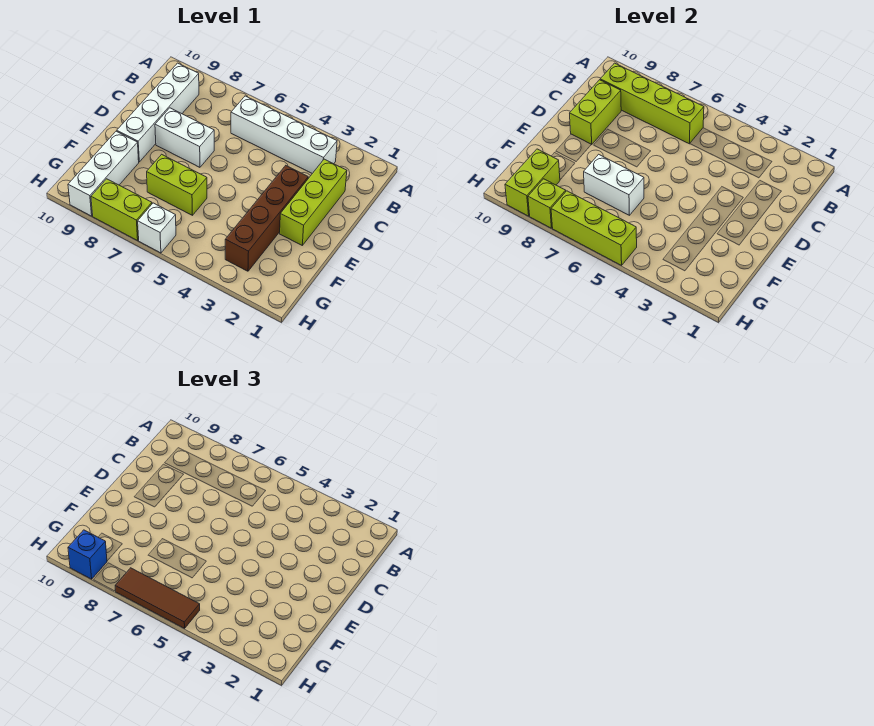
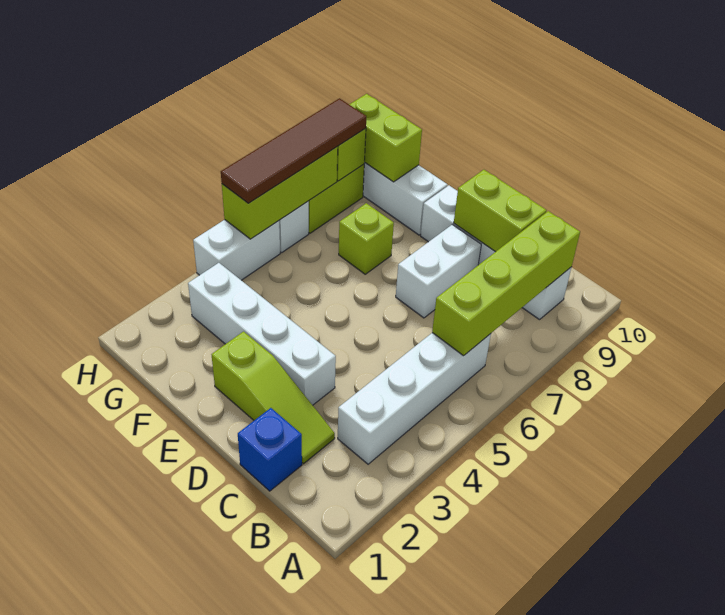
lime brick C2:E2 level 1 -> lime slope C2:E2 level 1 top E
brown brick D3:G3 level 1 -> white brick D3:G3 level 1
lime brick F6:F7 level 1 -> lime brick F7 level 1
white brick F6:F7 level 2 -> white brick H4:H5 level 1
brown tile H5:H7 level 3 -> brown tile H5:H8 level 3
blue brick H9 level 3 -> blue brick C1 level 1

